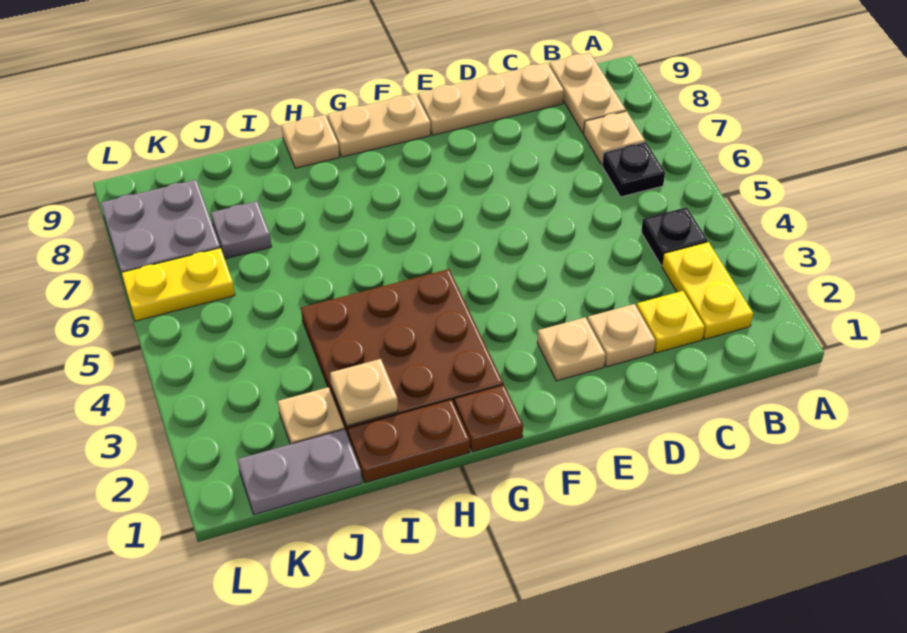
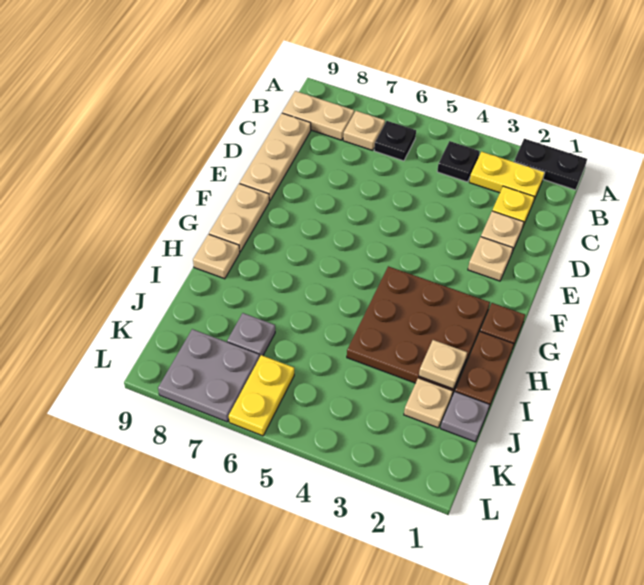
none -> black plate A1:A2 level 1
grey plate J1:K1 level 1 -> grey plate J1 level 1

